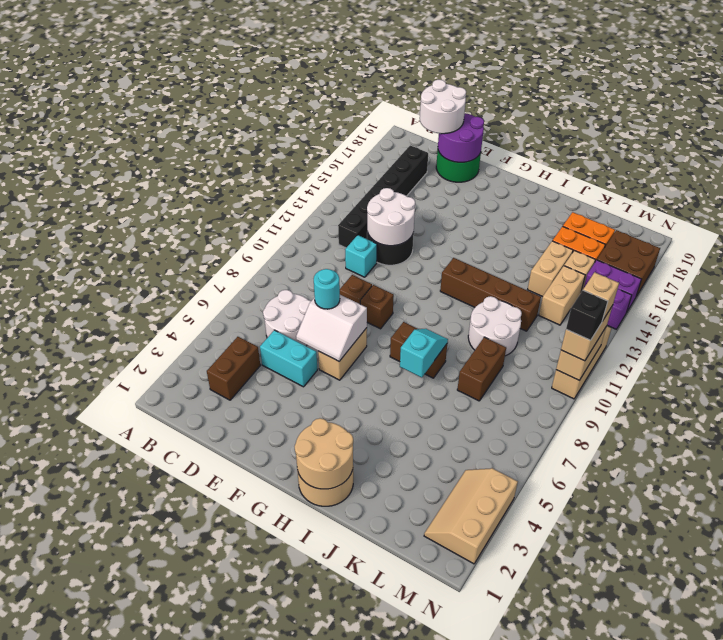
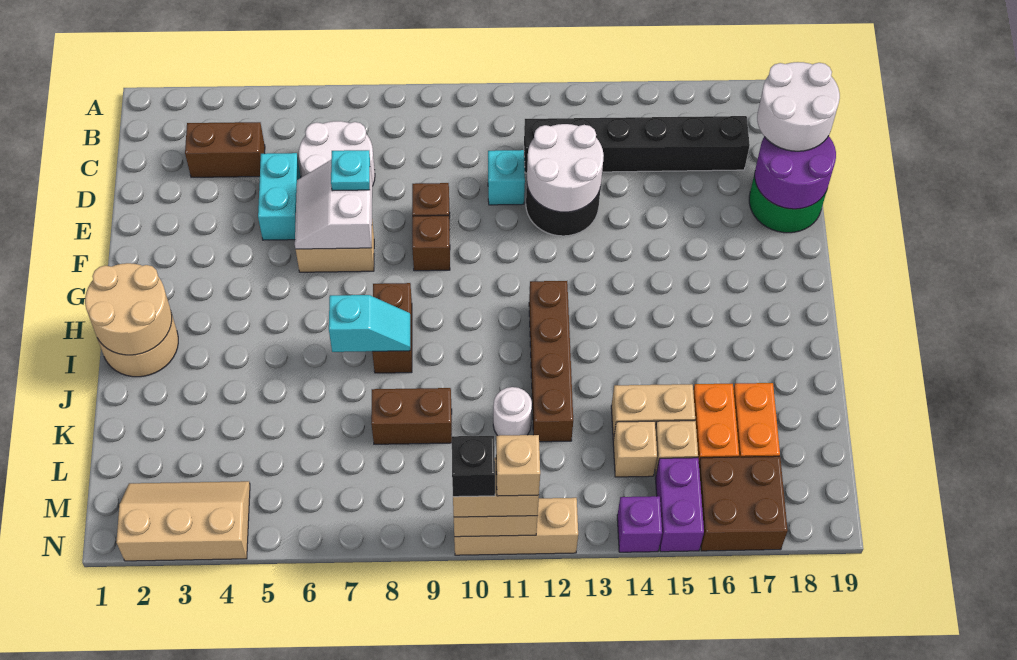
cyan round brick E7 level 3 -> cyan plate E7 level 3
white round brick J10:K11 level 1 -> white round brick K11 level 1
tan brick L13:L14 level 1 -> tan brick L14 level 1

